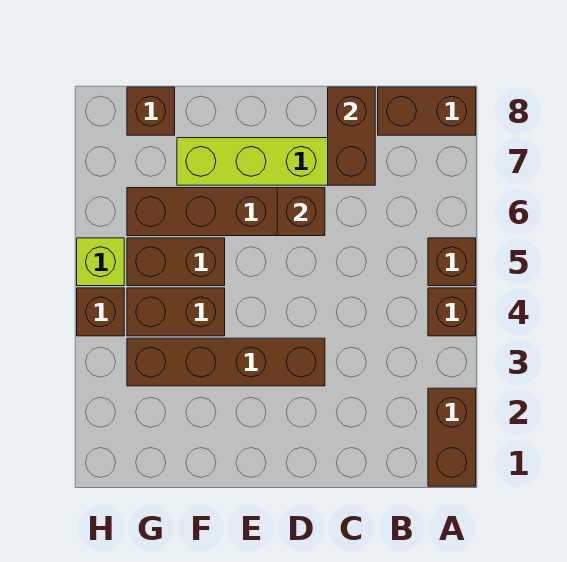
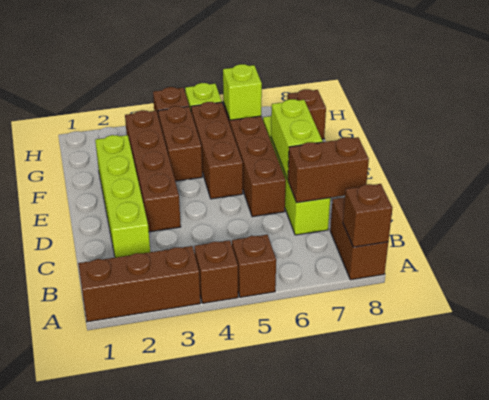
brown brick A1:A2 level 1 -> brown brick A1:A3 level 1
none -> lime brick C2:F2 level 1
brown brick D6 level 2 -> brown brick A8 level 2
none -> lime brick D7:E7 level 2
brown brick F5:G5 level 1 -> brown brick E5:G5 level 1
none -> lime brick G6 level 2

